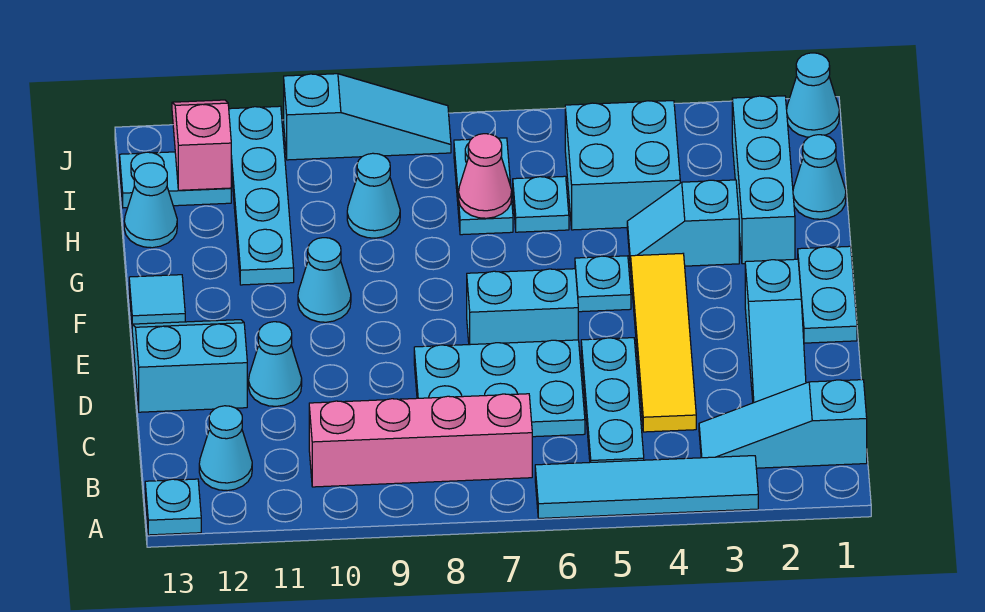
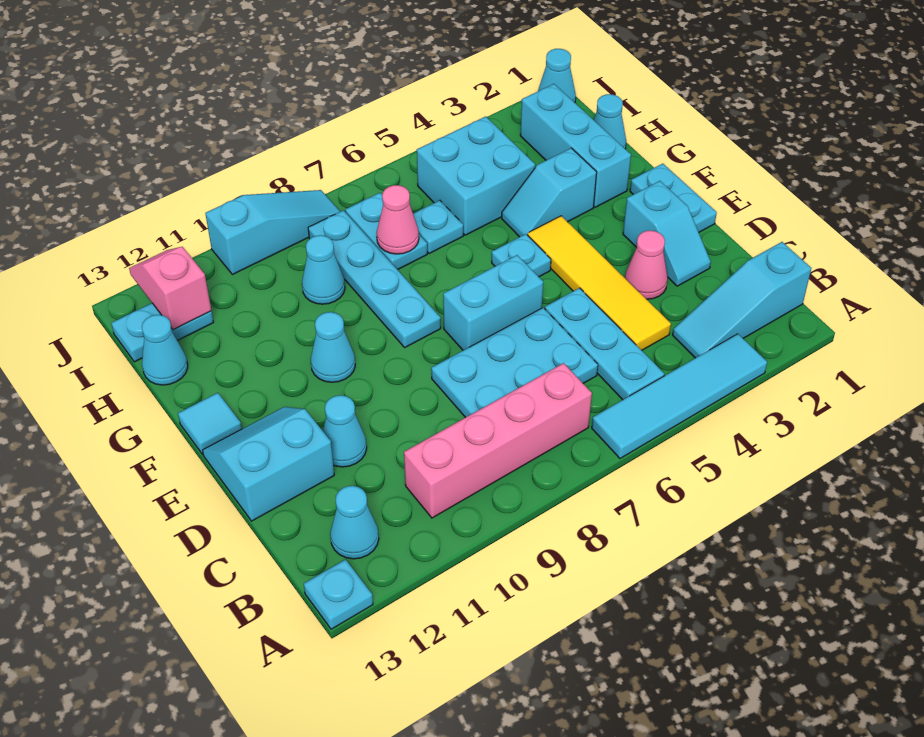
cyan slope C2:E2 level 1 top E -> cyan slope D2:E2 level 1 top E
none -> pink cone D3 level 1
cyan plate G11:J11 level 1 -> cyan plate F8:I8 level 1

